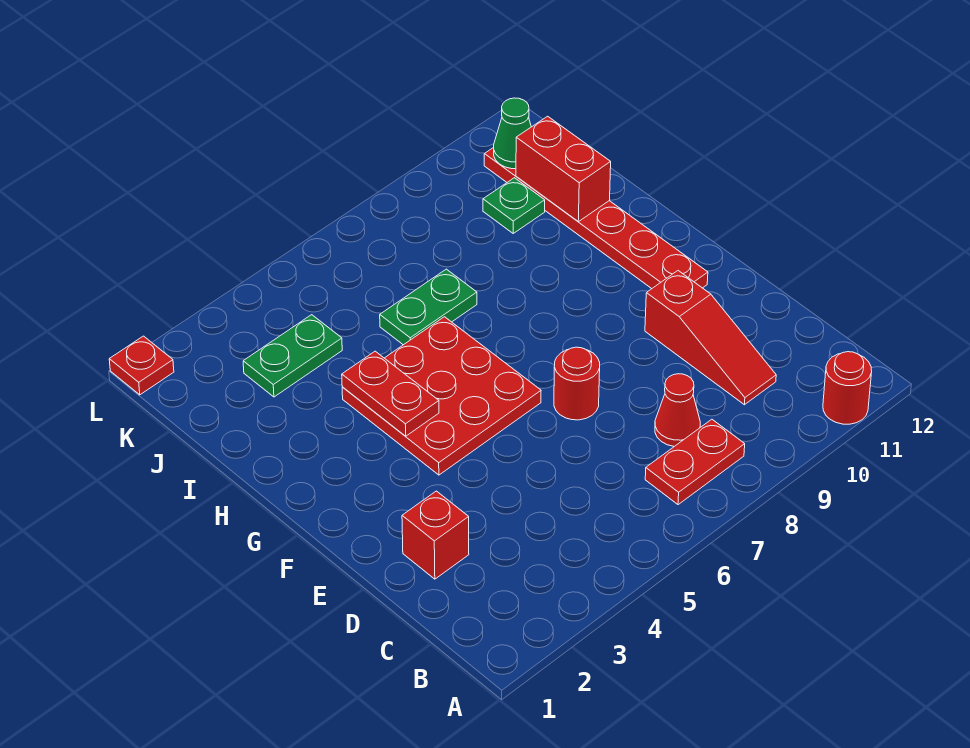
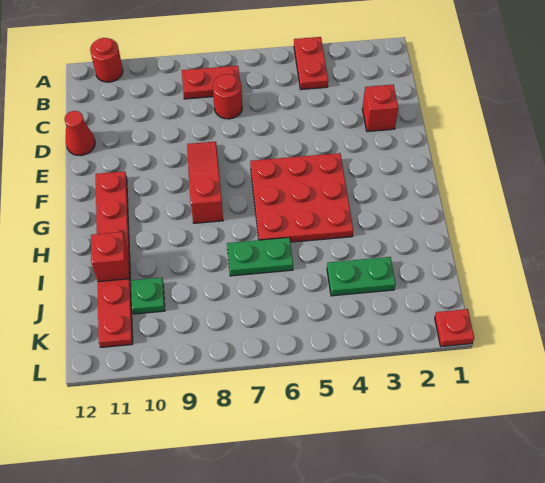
red cone C8 level 1 -> red cone D12 level 1
red slope C10:E10 level 1 top E -> red slope E8:G8 level 1 top G
red round brick E7 level 1 -> red round brick C7 level 1
red plate G4:H4 level 2 -> red plate A4:B4 level 1
red brick I11:J11 level 2 -> red brick I11 level 2
green cone K11 level 2 -> none

